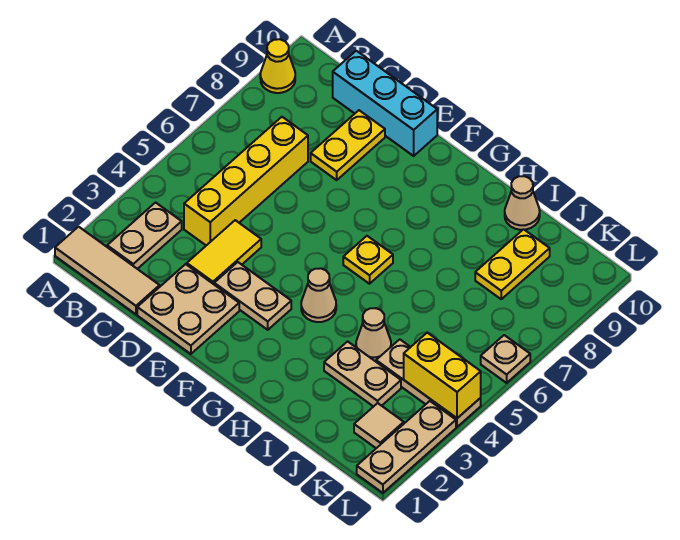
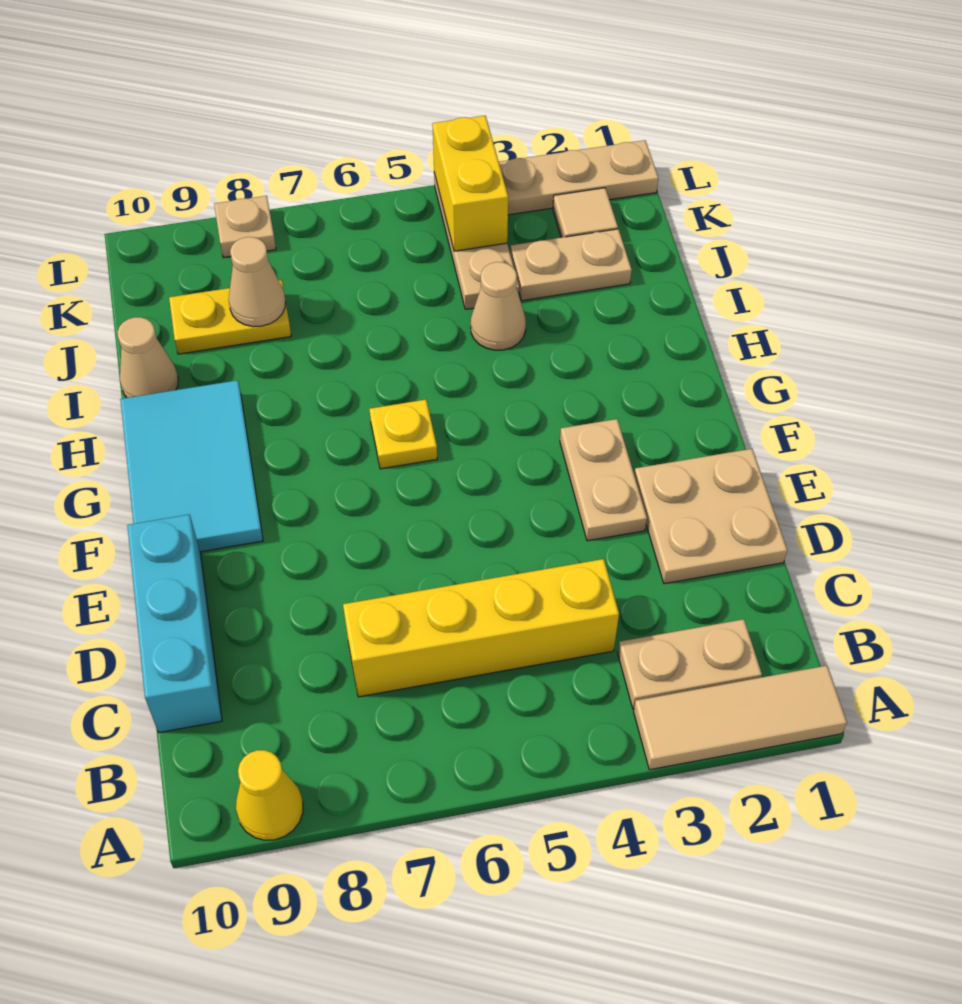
tan tile A1:C1 level 1 -> tan tile A1:A3 level 1
yellow tile D3:D4 level 1 -> none
yellow plate D8:D9 level 1 -> none
none -> cyan tile F9:H10 level 1
tan cone G4 level 1 -> tan cone J8 level 2
tan plate I3:J3 level 1 -> tan plate J2:J3 level 1
tan plate L6 level 1 -> tan plate L8 level 1

